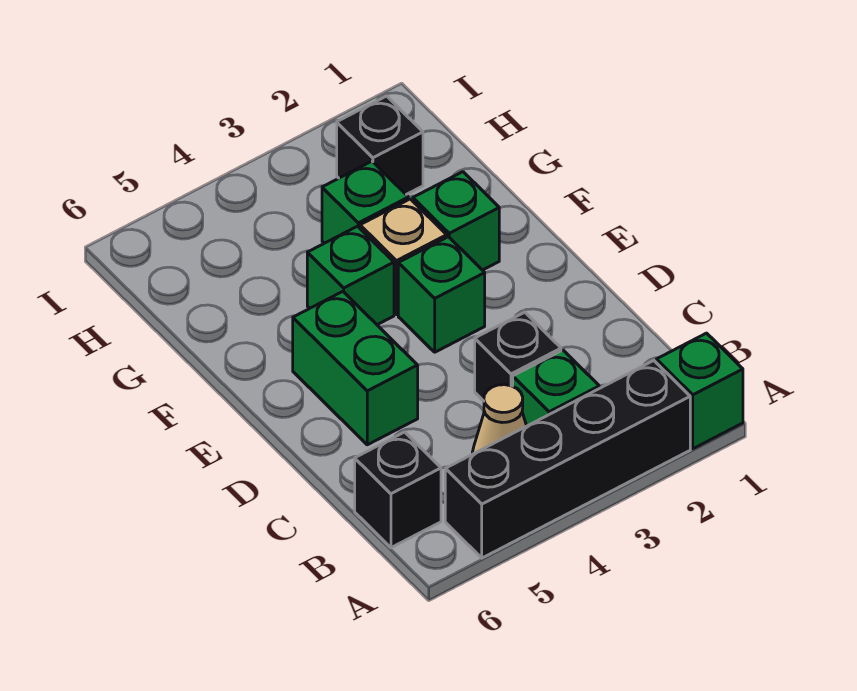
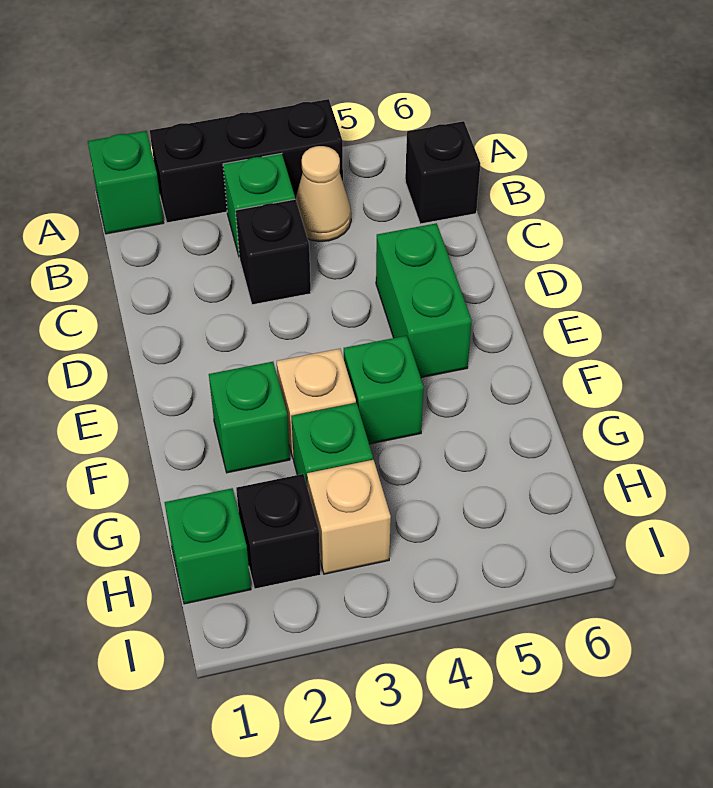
black brick A2:A5 level 1 -> black brick A2:A4 level 1
green brick E3 level 1 -> green brick H1 level 1
none -> tan brick H3 level 1

